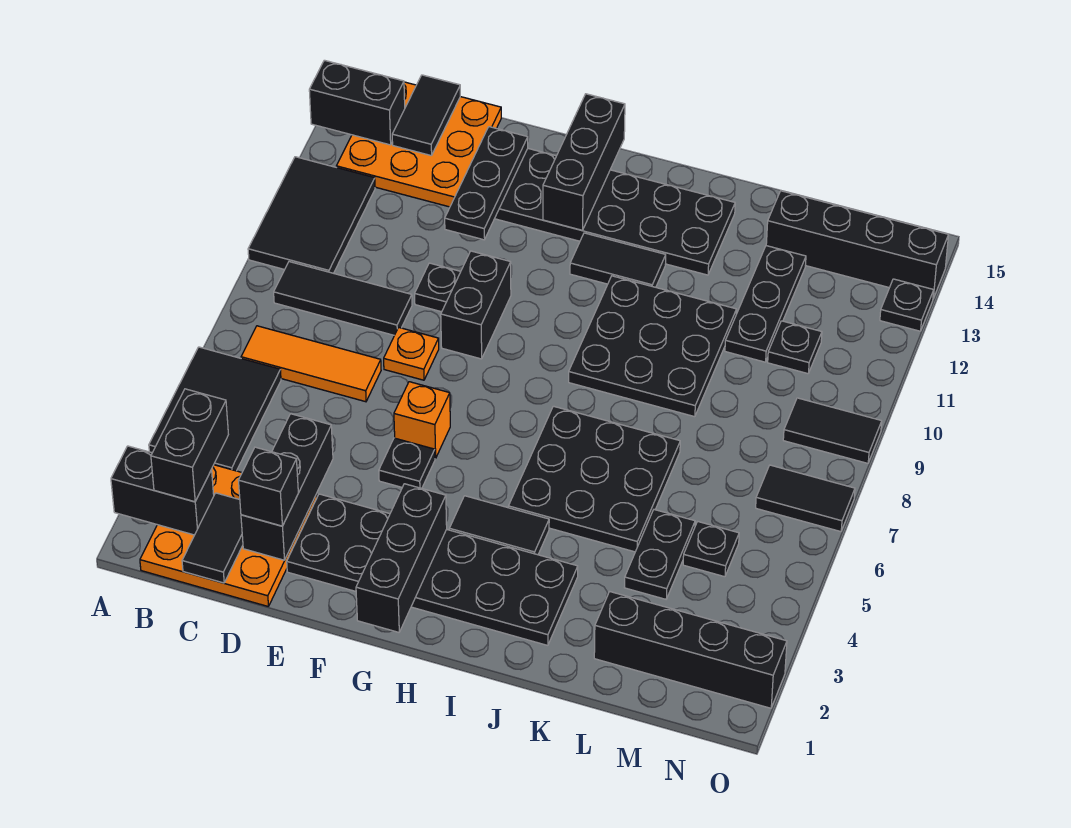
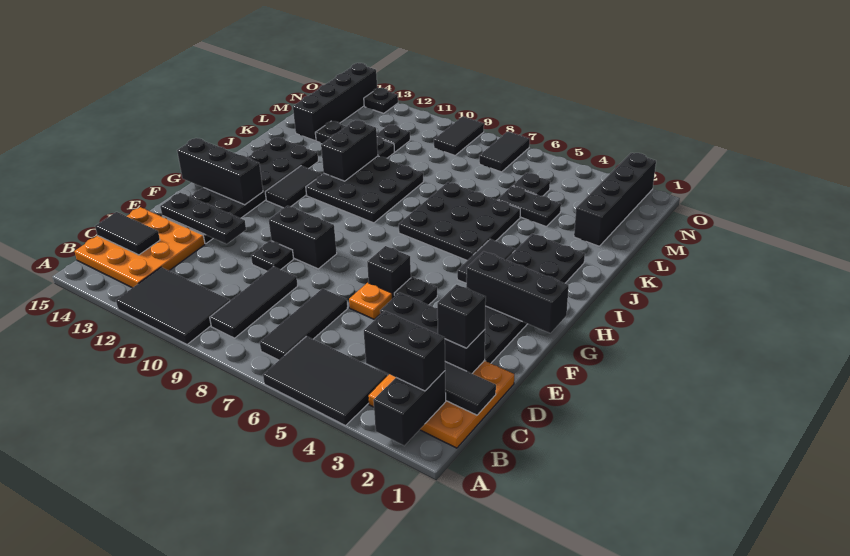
black brick A14:B14 level 2 -> black brick J11:K11 level 2
orange tile B7:D7 level 1 -> black tile B7:D7 level 1
orange plate E8 level 1 -> orange plate E6 level 1
orange brick F6 level 1 -> black brick F6 level 1

